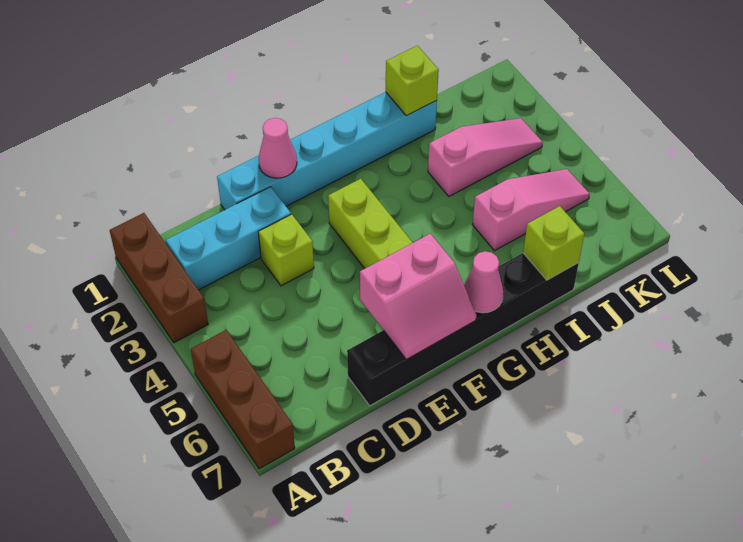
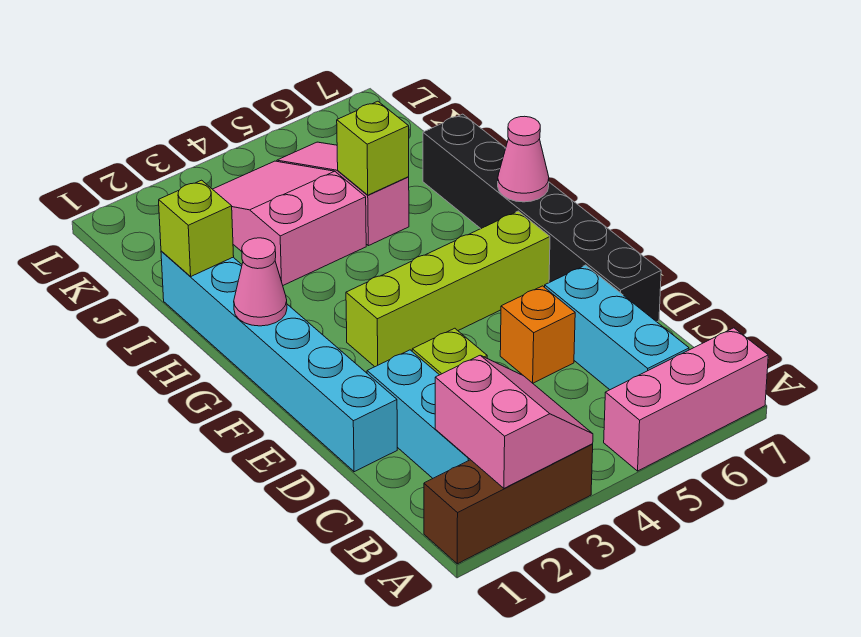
brown brick A5:A7 level 1 -> pink brick A5:A7 level 1
none -> cyan brick B6:D6 level 1
none -> orange brick D5 level 1
pink cone E1 level 2 -> pink cone G1 level 2
pink slope E6:F7 level 2 top 6 -> pink slope A2:B3 level 2 top 2
pink slope I3:K3 level 1 top I -> pink slope I3:K4 level 1 top I
lime brick I7 level 2 -> lime brick I5 level 2

